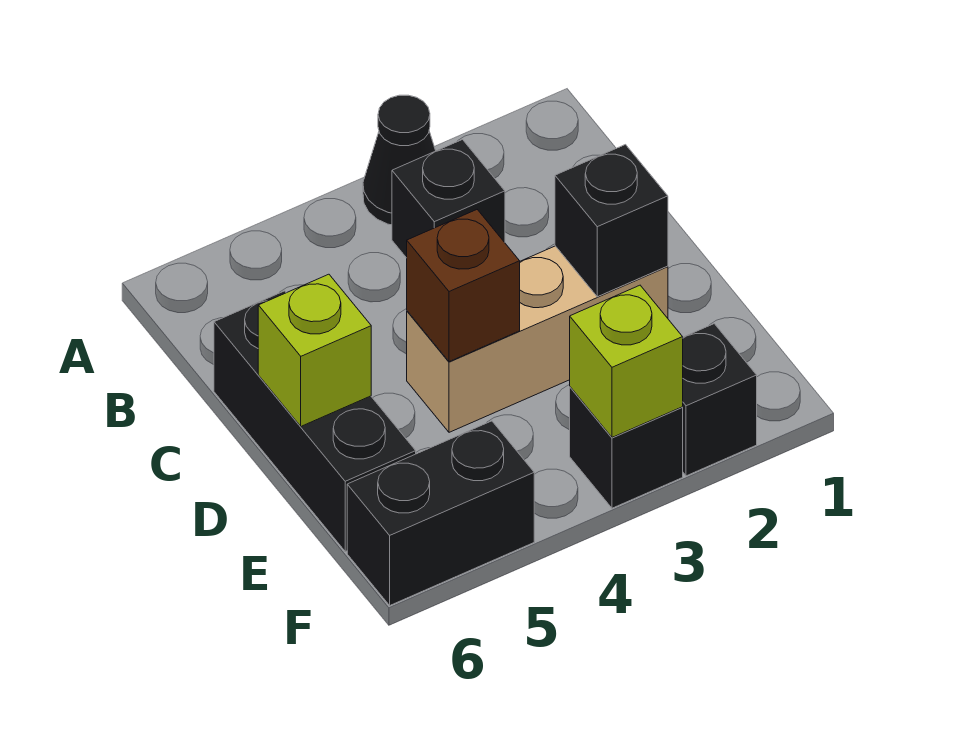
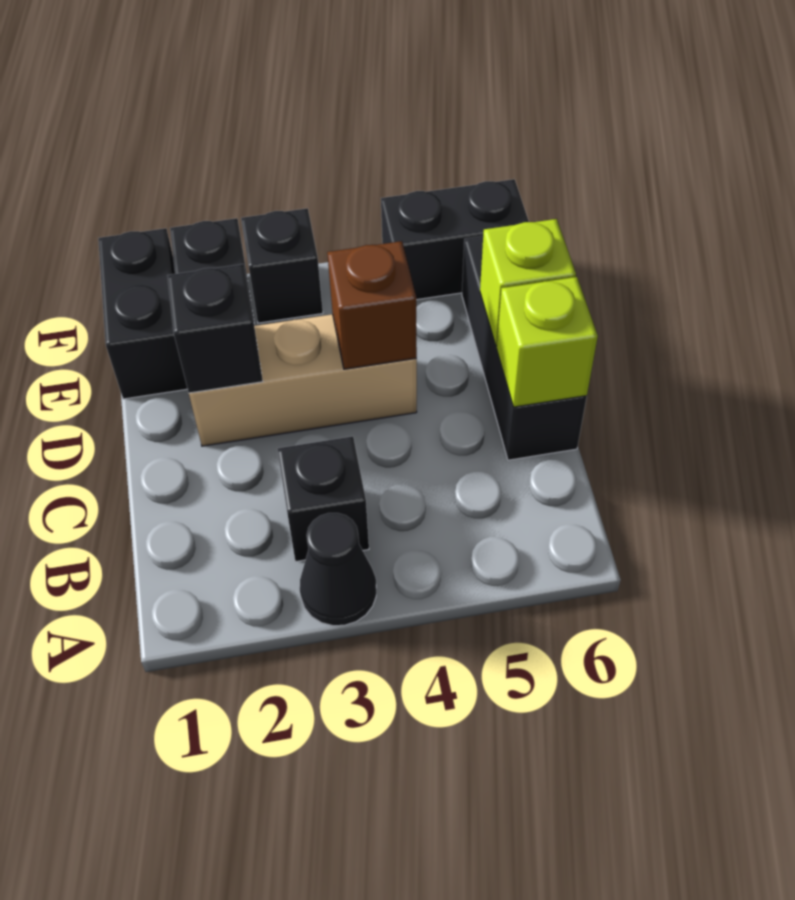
none -> black brick E1:F1 level 1
lime brick F3 level 2 -> lime brick C6 level 2

